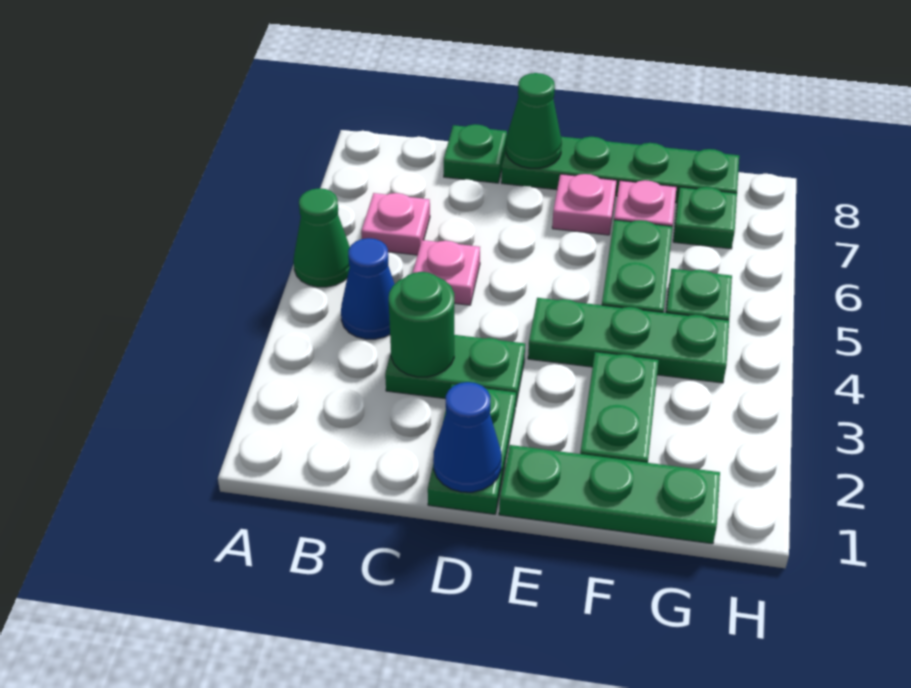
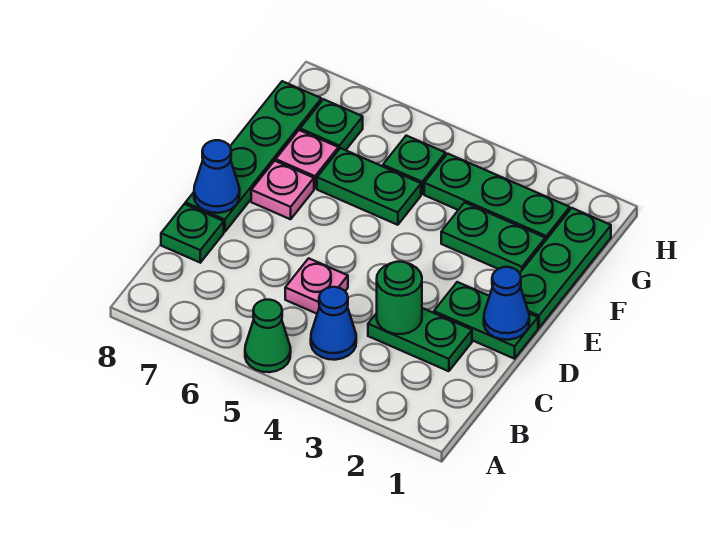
pink plate B6 level 1 -> none
green plate C3:D3 level 1 -> green plate C2:C3 level 1
green cone D8 level 2 -> blue cone D8 level 2
green plate E4:G4 level 1 -> green plate G2:G4 level 1

